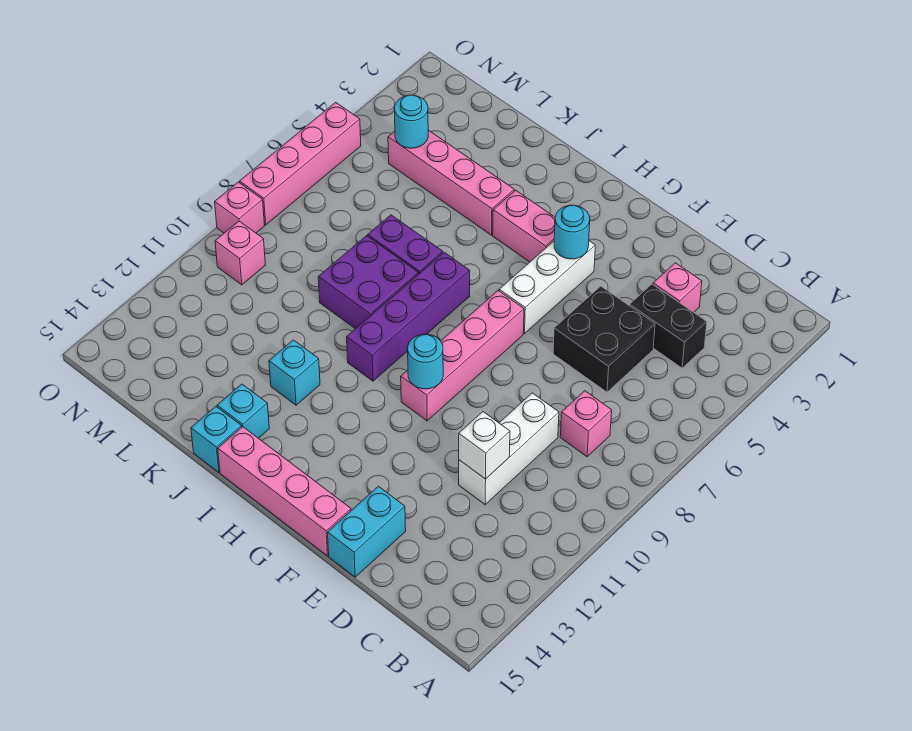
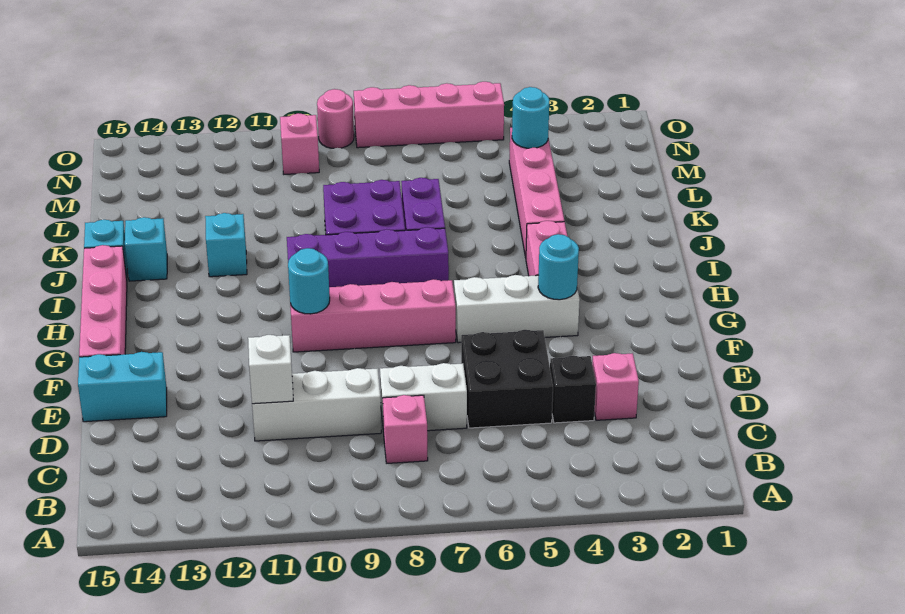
black brick C4:D4 level 1 -> black brick D4 level 1
none -> white brick D7:D8 level 1
pink brick O9 level 1 -> pink round brick O9 level 1

